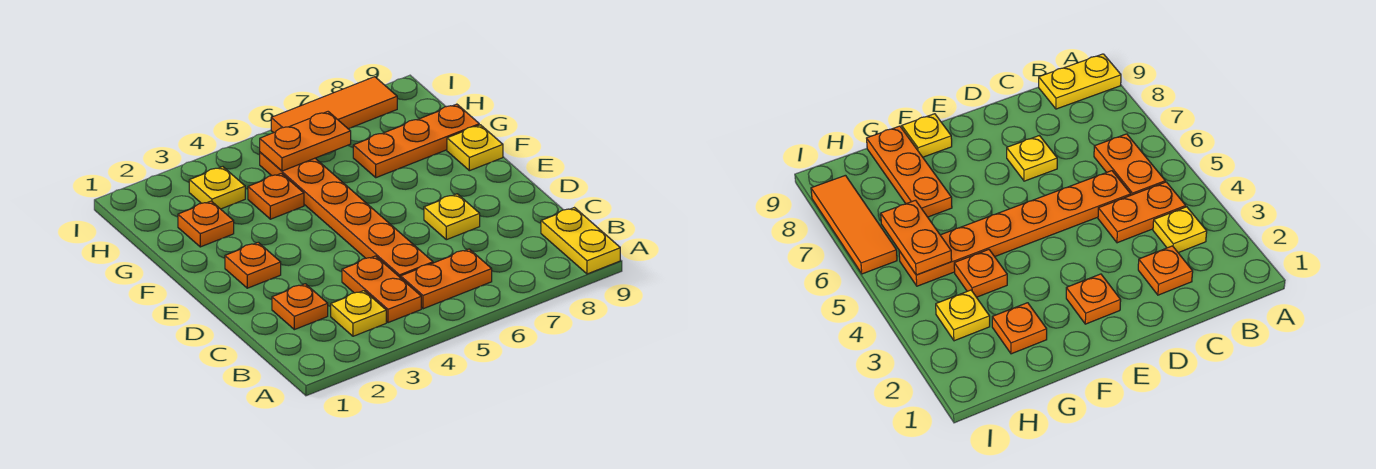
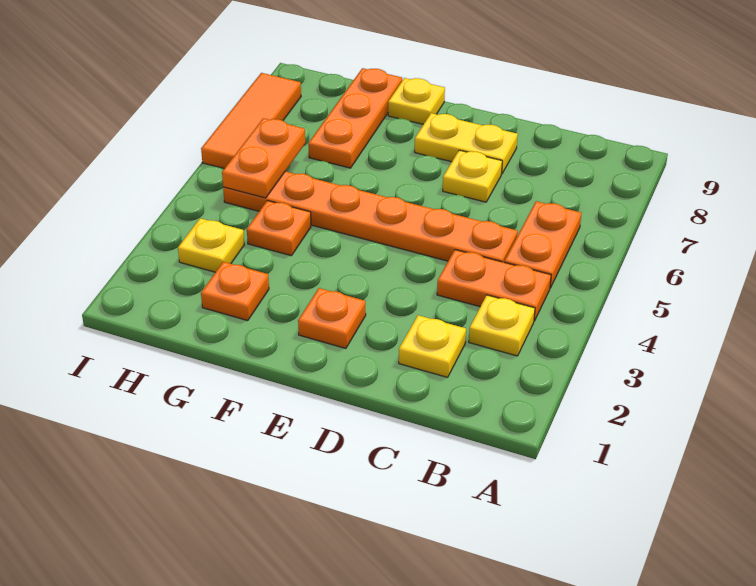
yellow plate A9:B9 level 1 -> yellow plate D8:E8 level 1
orange plate C2 level 1 -> yellow plate C2 level 1

